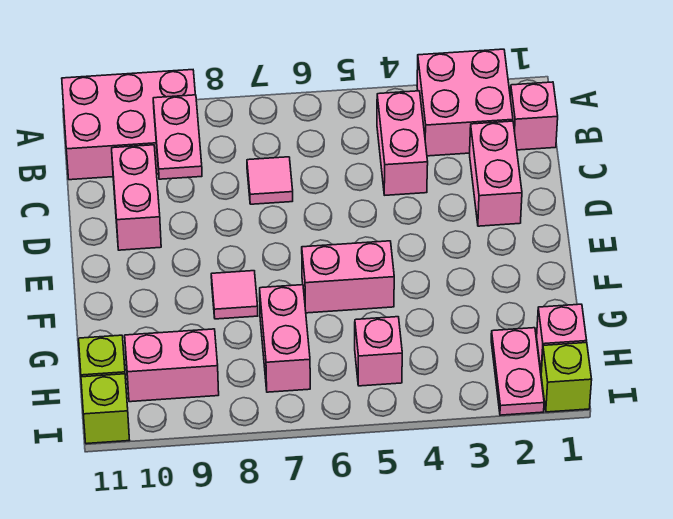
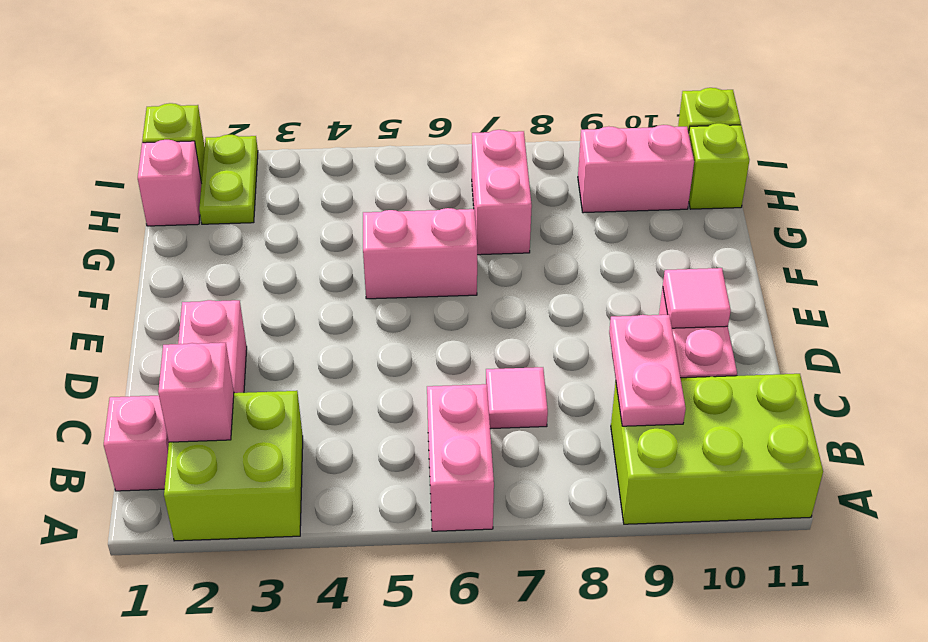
pink brick A2:B3 level 1 -> lime brick A2:B3 level 1
pink brick A9:B11 level 1 -> lime brick A9:B11 level 1
pink brick B4:C4 level 1 -> pink brick A6:B6 level 1
pink tile F8 level 1 -> pink tile D10 level 2
pink plate H2:I2 level 1 -> lime plate H2:I2 level 1
pink brick H5 level 1 -> pink brick B2 level 2

